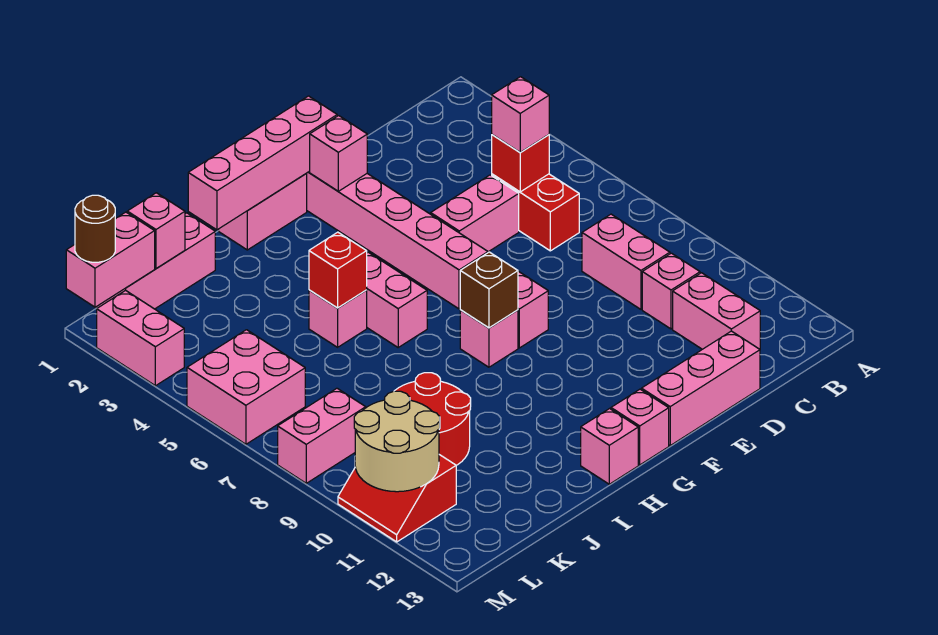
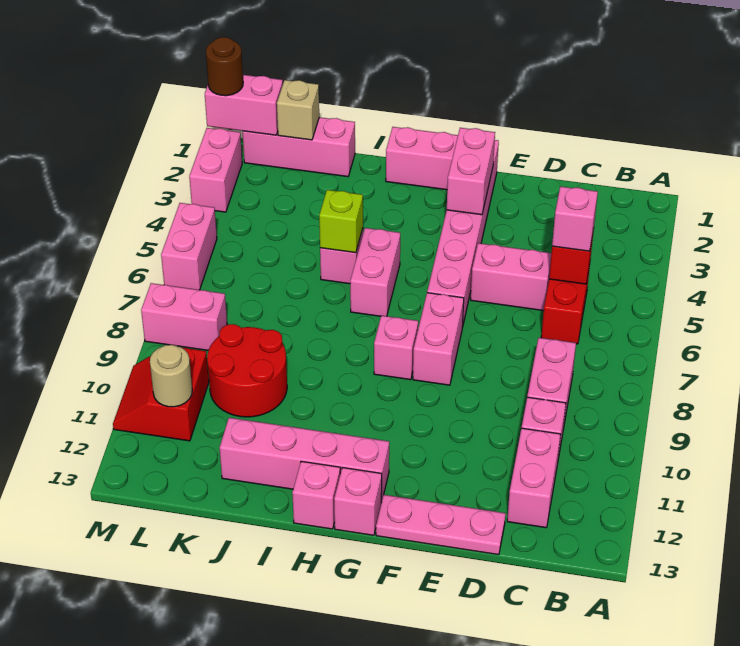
pink brick D13:F13 level 1 -> pink plate D13:F13 level 1
pink brick F1:I1 level 2 -> pink brick G12:J12 level 1
pink brick F2 level 2 -> pink brick F2:F3 level 2
brown brick G8 level 2 -> none
red brick I5 level 2 -> lime brick I5 level 2
pink brick K1 level 2 -> tan brick K1 level 2
pink brick L5:M6 level 1 -> pink brick M5:M6 level 1
tan round brick L10:M11 level 2 -> tan round brick L11 level 2

